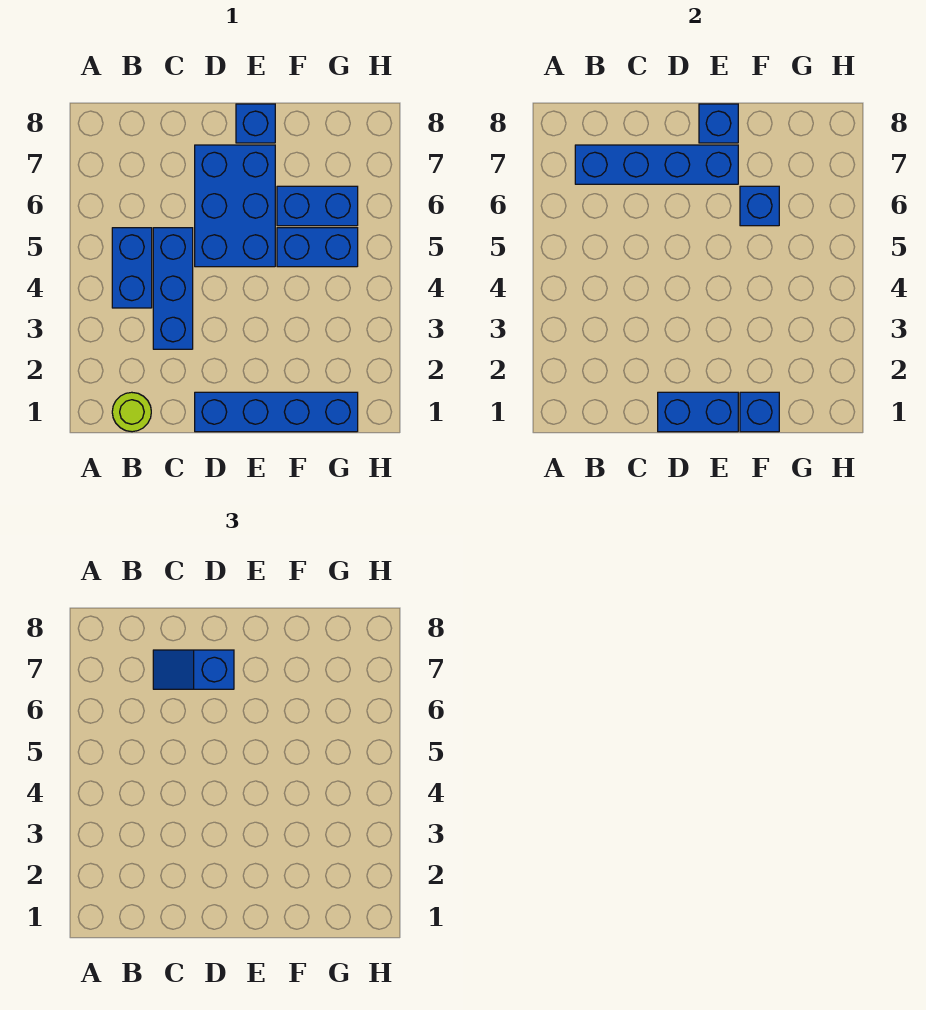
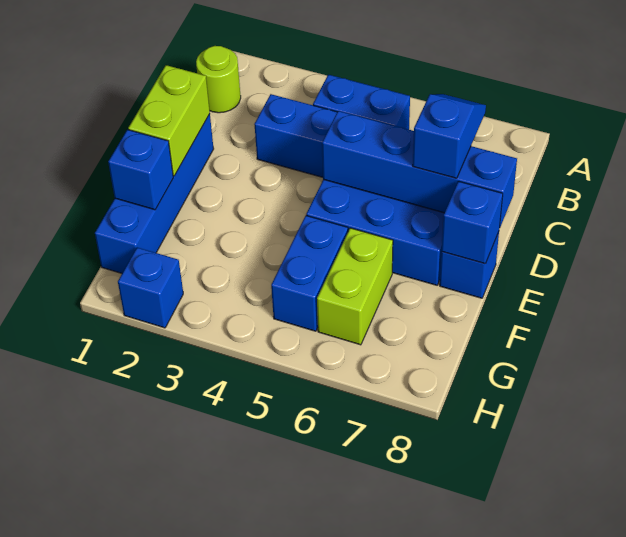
blue brick B7:E7 level 2 -> blue brick D5:D8 level 2
blue brick D1:E1 level 2 -> lime brick D1:E1 level 2
blue brick F6:G6 level 1 -> lime brick F6:G6 level 1
blue brick F6 level 2 -> blue brick H2 level 1

